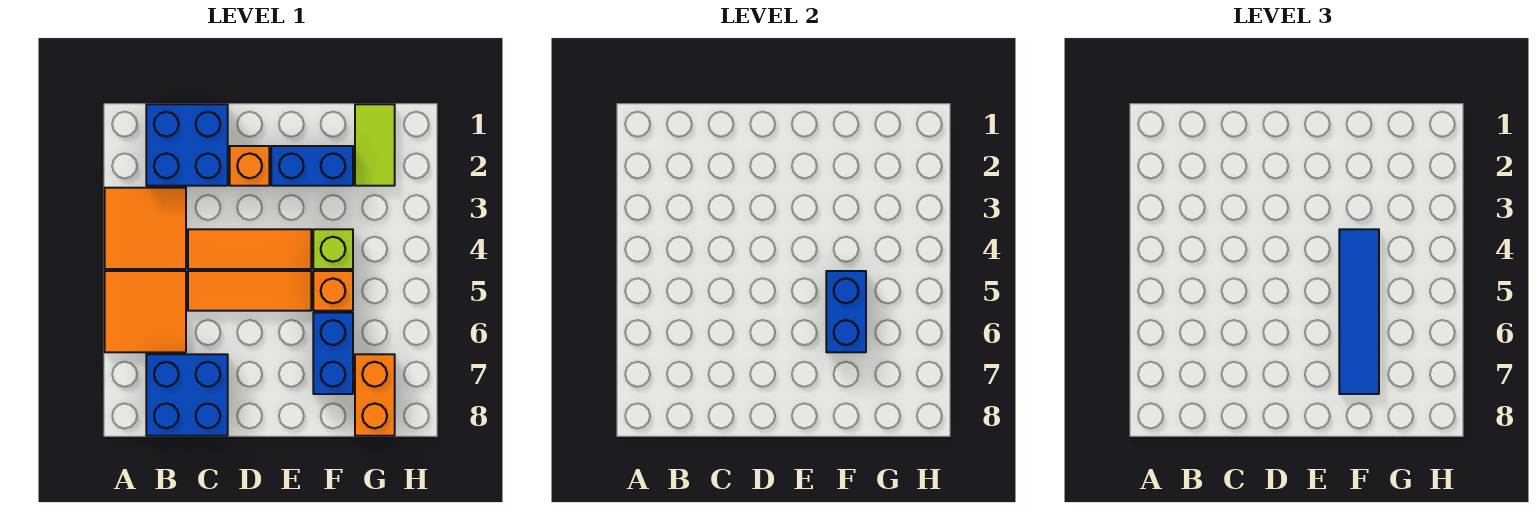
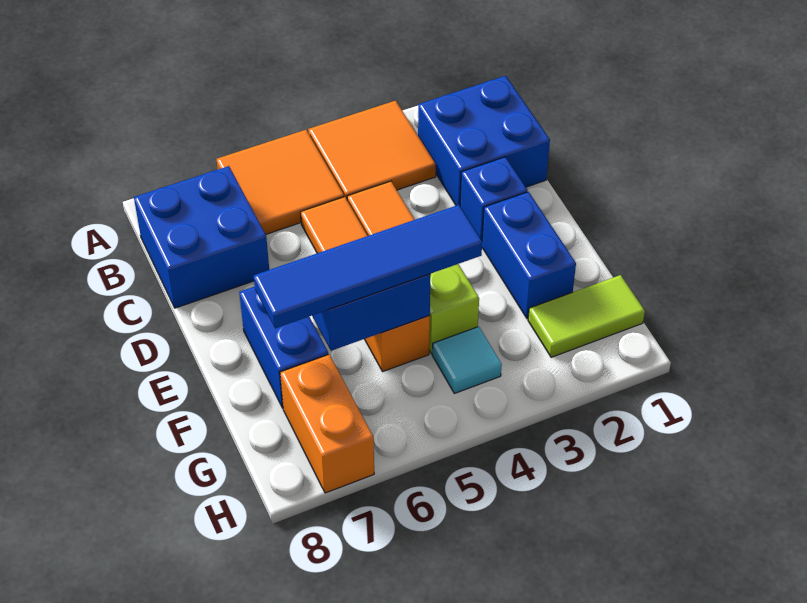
orange brick D2 level 1 -> blue brick D2 level 1
blue brick F6:F7 level 1 -> blue brick E7:F7 level 1
none -> cyan tile G4 level 1
orange brick G7:G8 level 1 -> orange brick G7:H7 level 1

